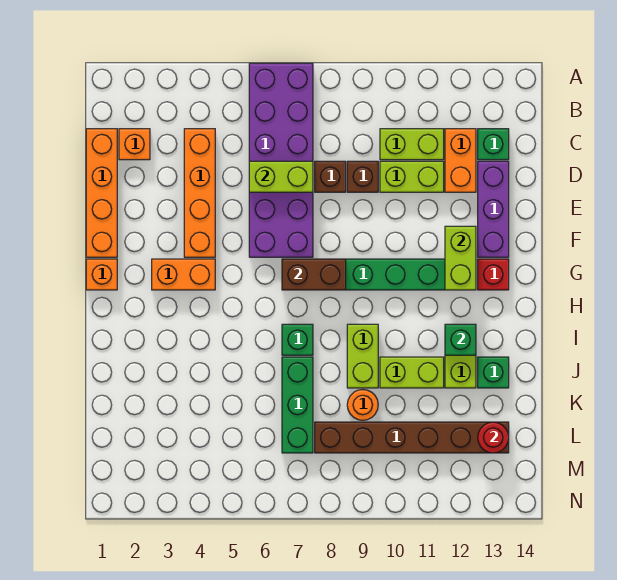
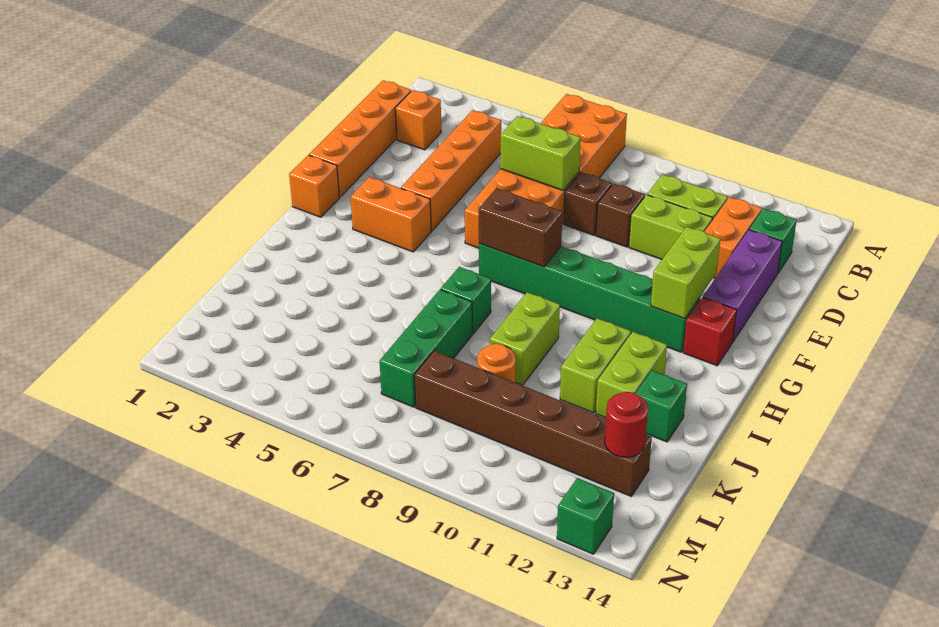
purple brick A6:F7 level 1 -> orange brick A6:F7 level 1
green brick I12 level 2 -> green brick N13 level 1
lime brick J10:J11 level 1 -> lime brick I11:J11 level 1

